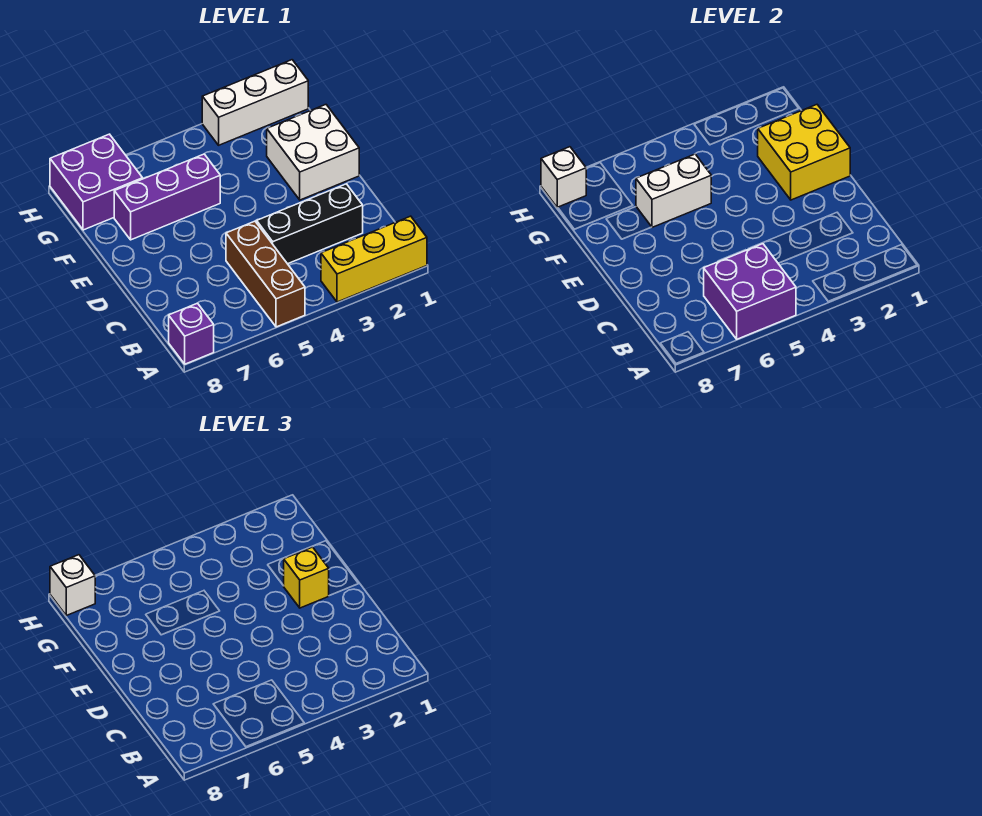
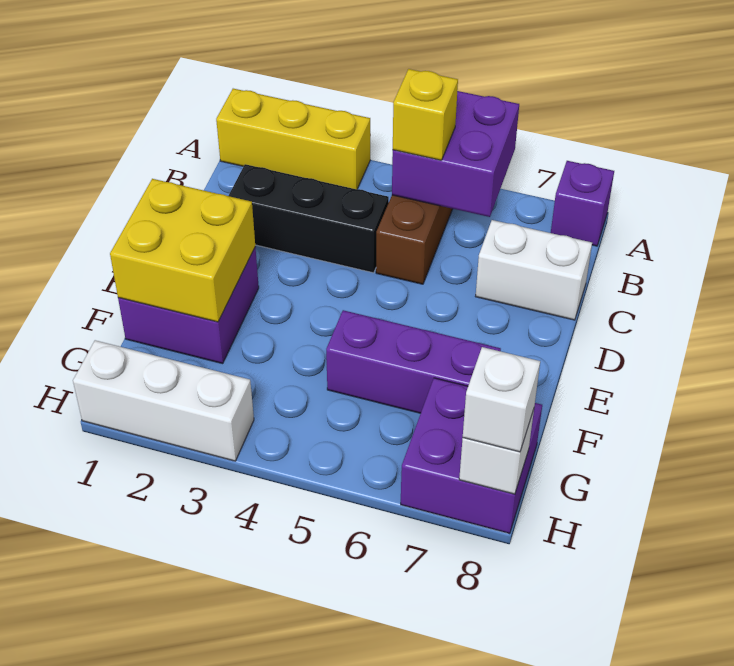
white brick E1:F2 level 1 -> purple brick E1:F2 level 1
yellow brick E2 level 3 -> yellow brick B5 level 3
white brick F5:F6 level 2 -> white brick C7:C8 level 1

